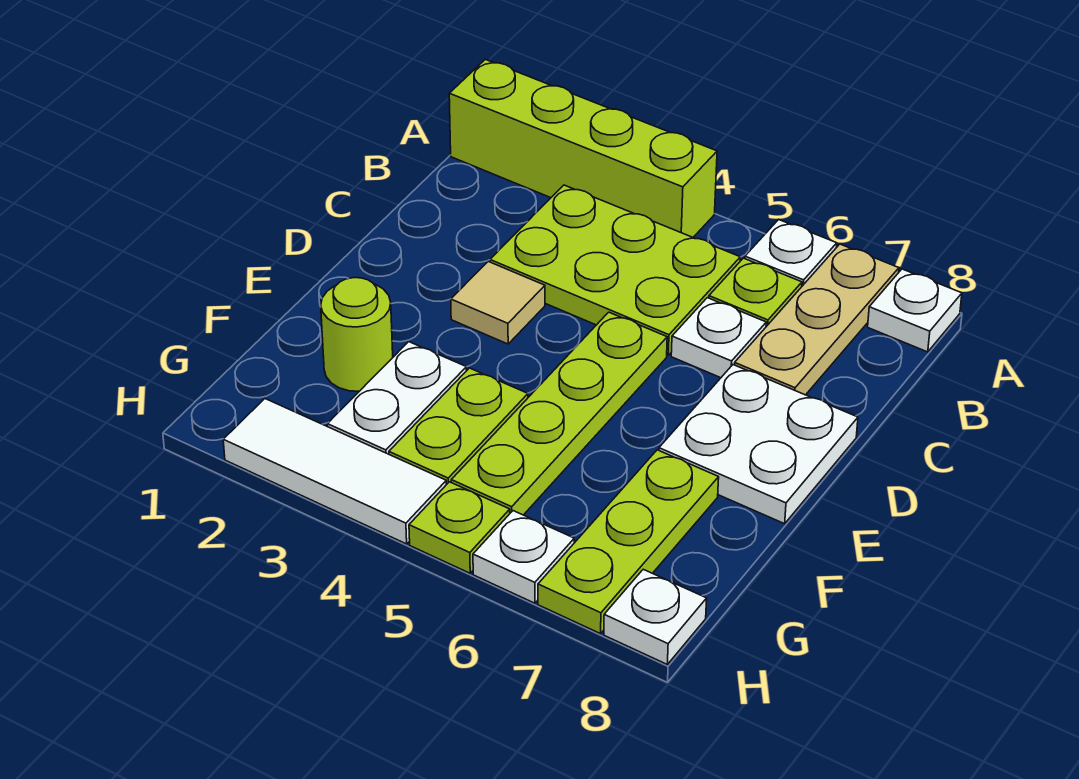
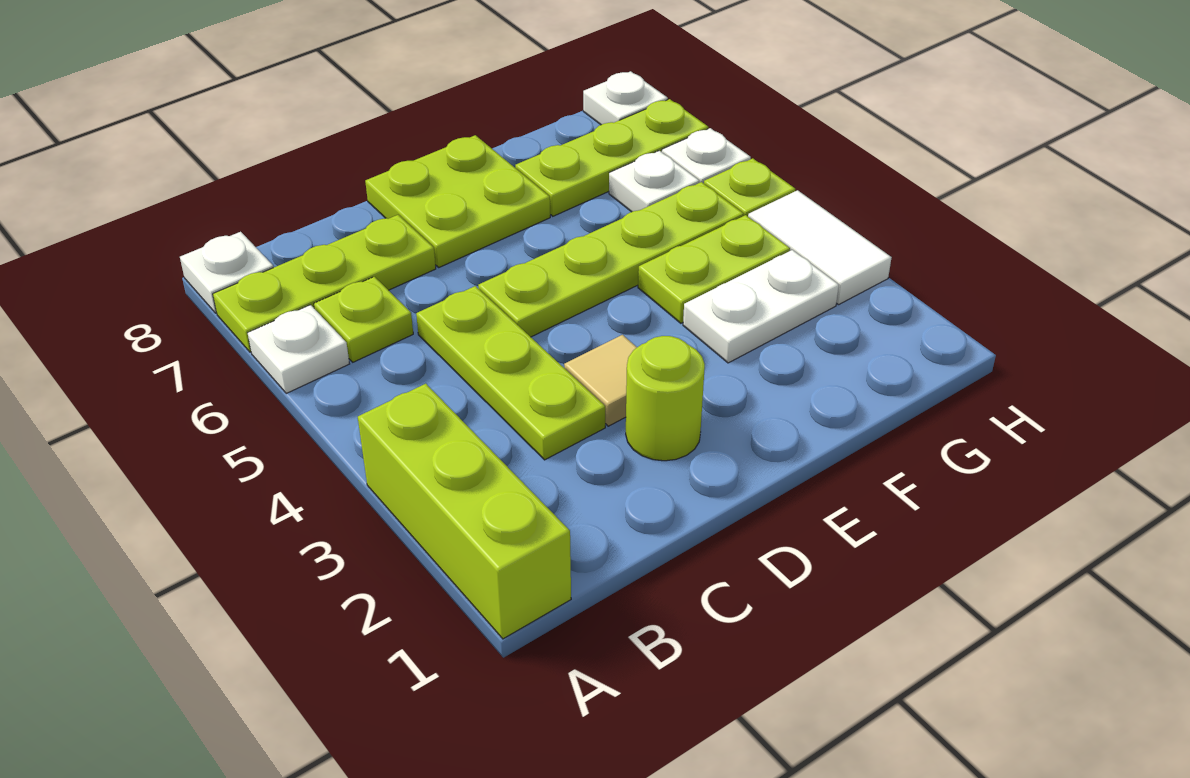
lime brick A1:A4 level 1 -> lime brick A1:A3 level 1
tan plate A7:C7 level 1 -> lime plate A7:C7 level 1
lime plate B3:C5 level 1 -> lime plate C3:C5 level 1
white plate C6 level 1 -> white plate G6 level 1
white plate D7:E8 level 1 -> lime plate D7:E8 level 1
lime round brick F2 level 1 -> lime round brick D2 level 1
white tile H2:H4 level 1 -> white tile H3:H4 level 1

